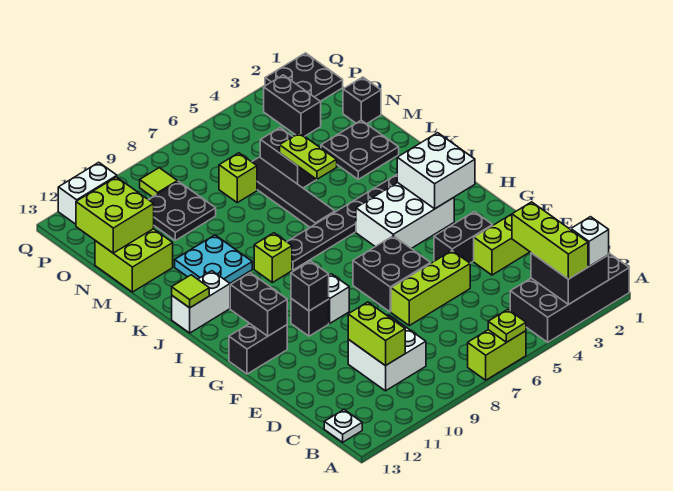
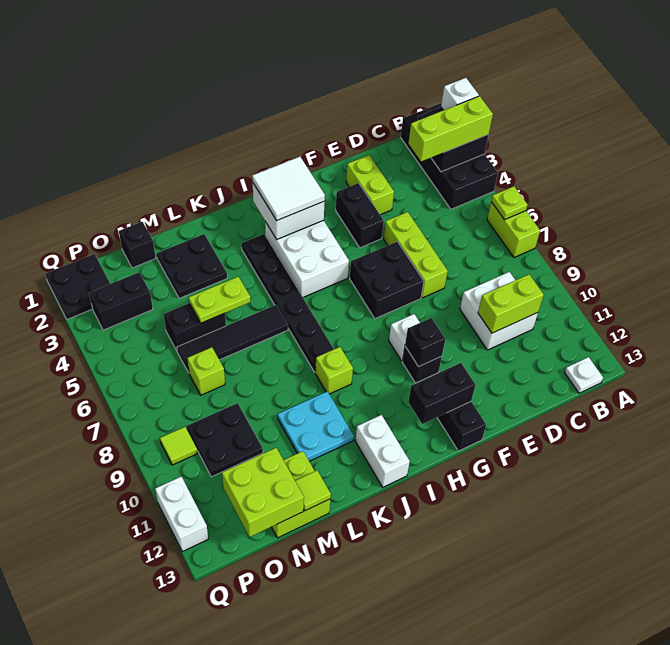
none -> white tile H2:I3 level 3
lime tile J13 level 2 -> lime tile M13 level 2

